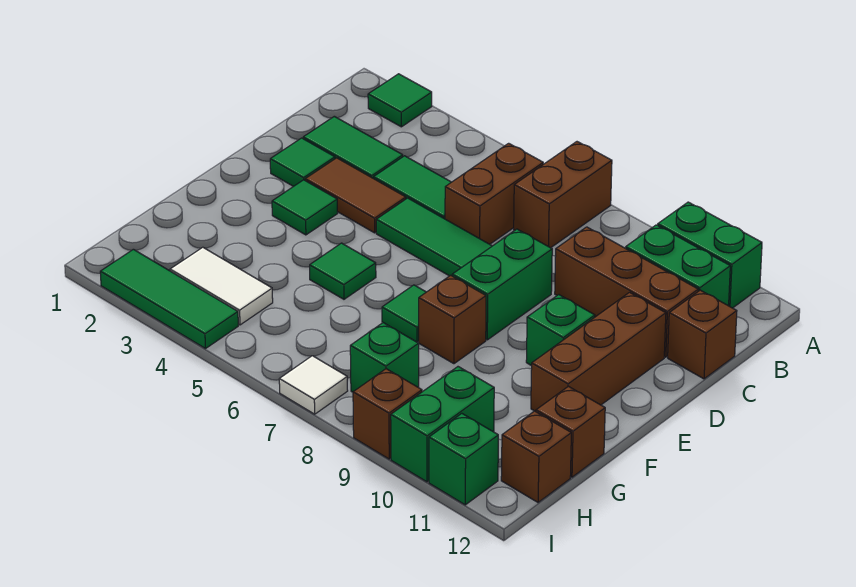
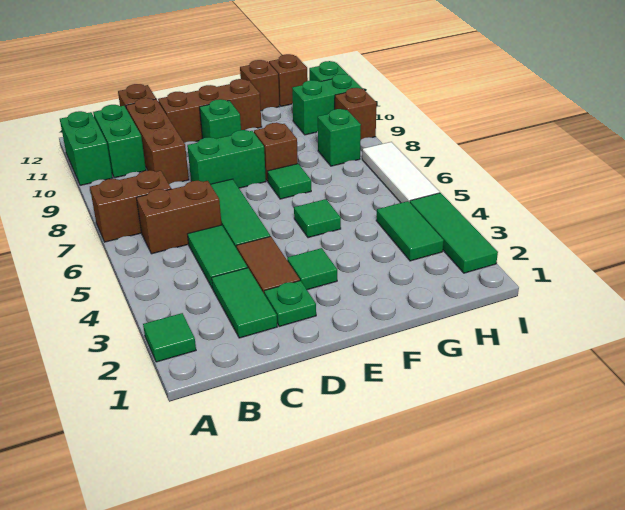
green tile D2 level 1 -> green plate D2 level 1
white tile H3:H4 level 1 -> green tile H3:H4 level 1
white tile I7 level 1 -> white tile I5:I7 level 1

